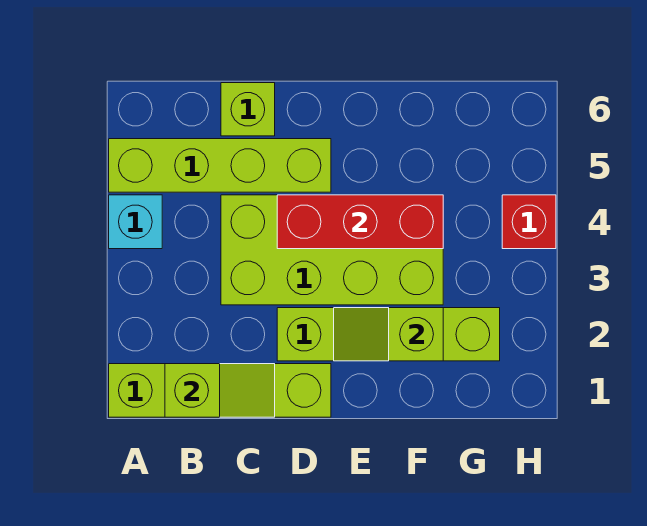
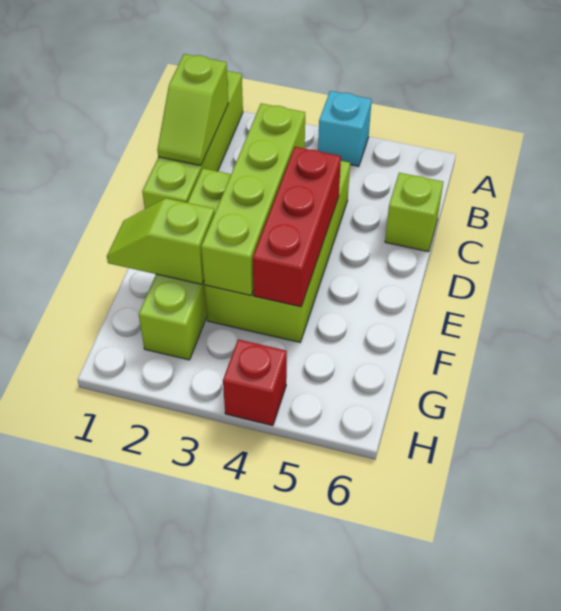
lime brick A5:D5 level 1 -> lime brick C3:F3 level 2
lime slope E2:F2 level 2 top F -> lime slope F1:F2 level 2 top 2

